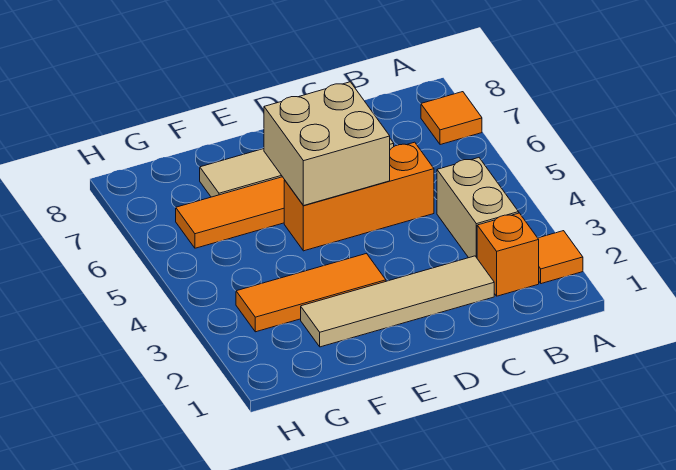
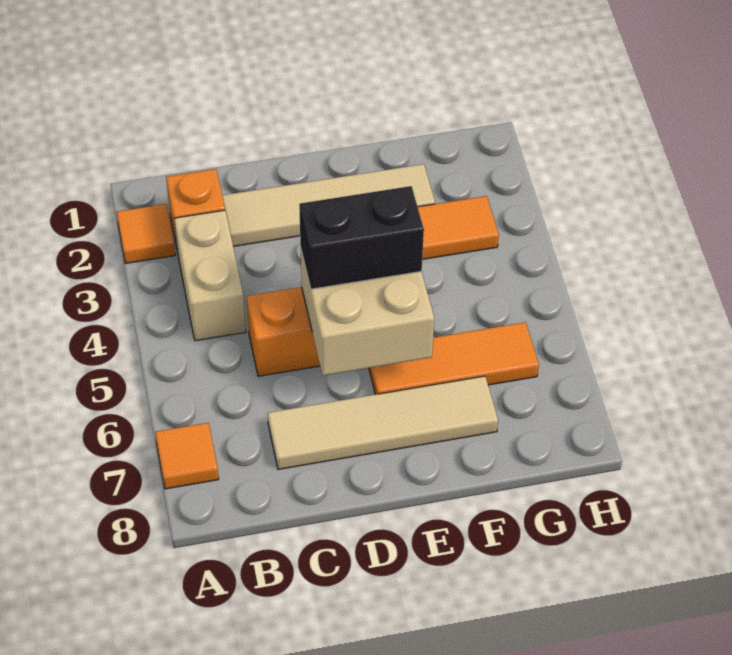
none -> black brick D5:E5 level 3

